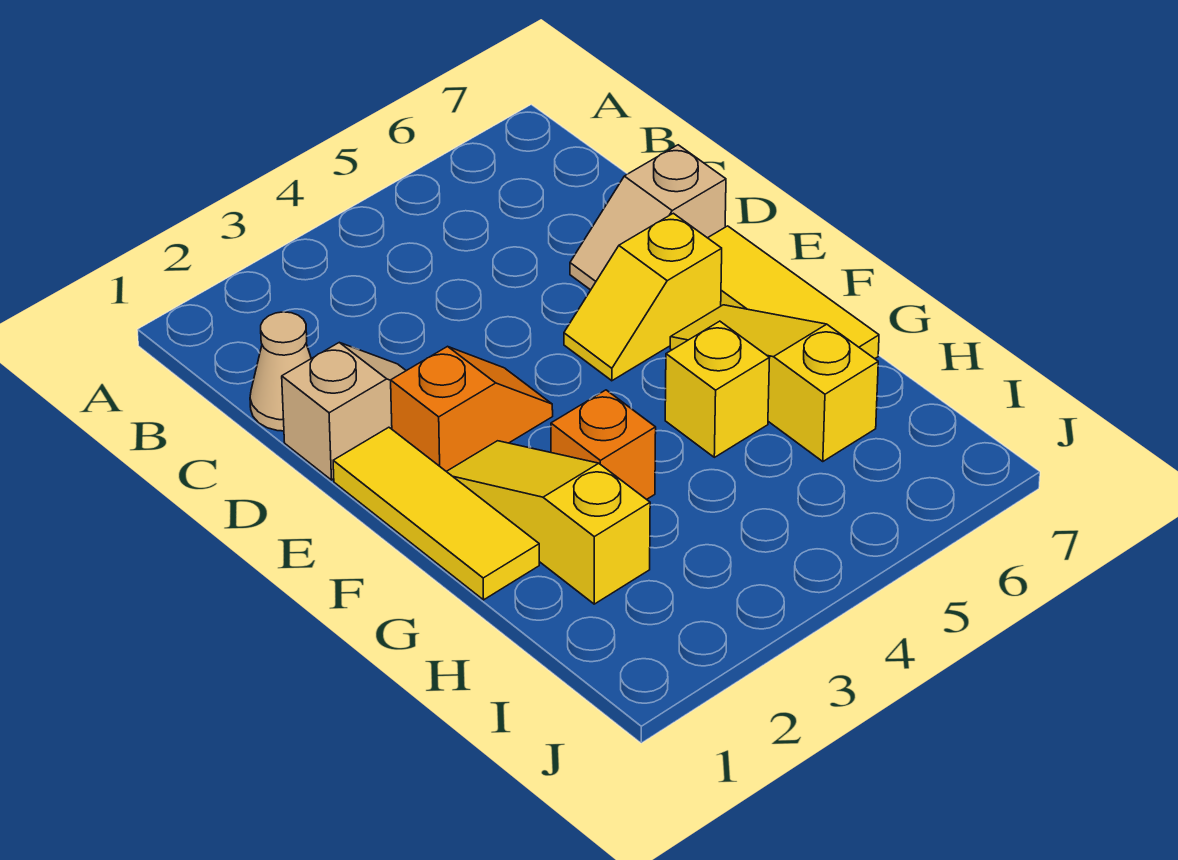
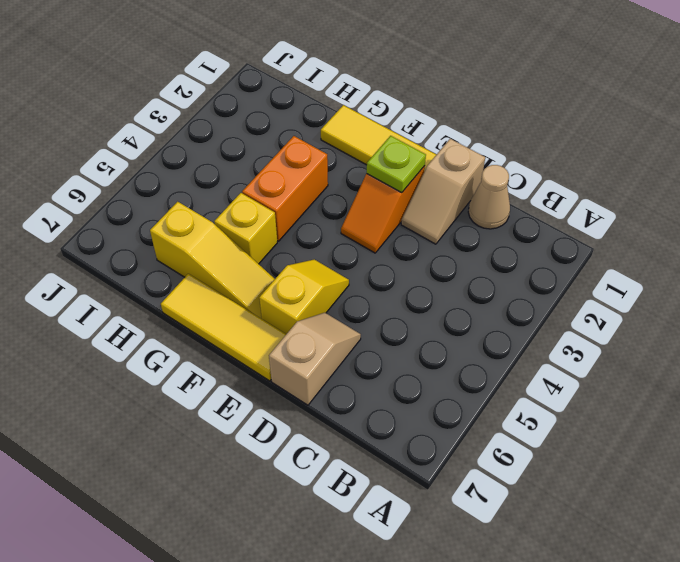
none -> lime plate E2 level 2
yellow slope F2:H2 level 1 top H -> none
orange brick G3 level 1 -> orange brick G3:G4 level 1

